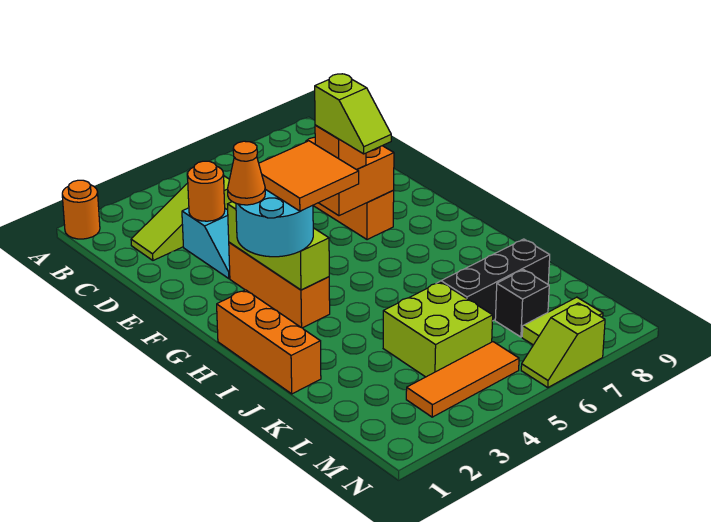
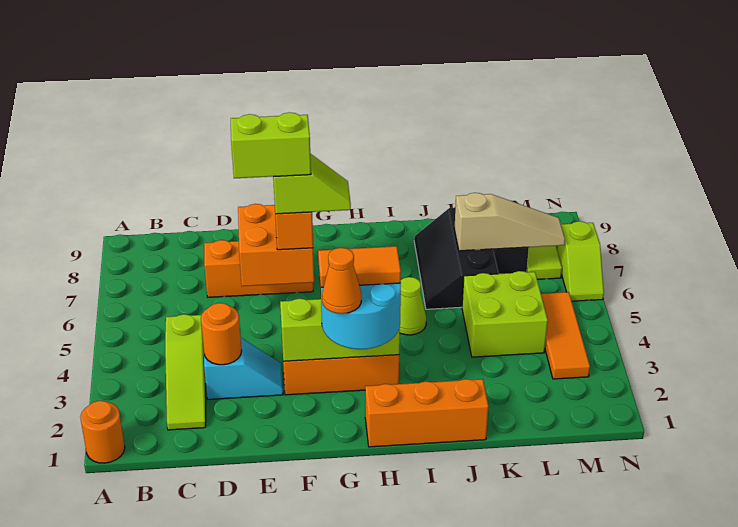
none -> lime brick E6:F6 level 5
orange tile G3:H4 level 4 -> orange tile G3:H3 level 4
none -> lime cone I5 level 1
none -> tan slope K7:M7 level 2 top K

